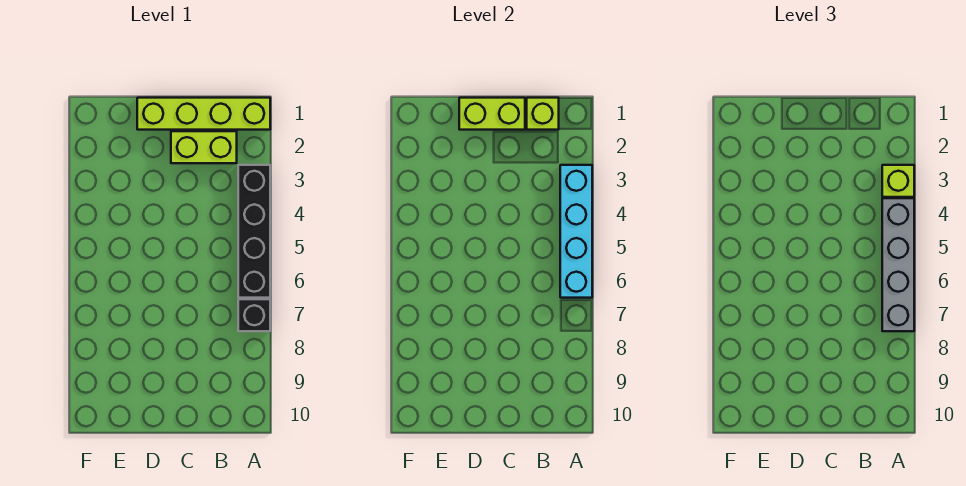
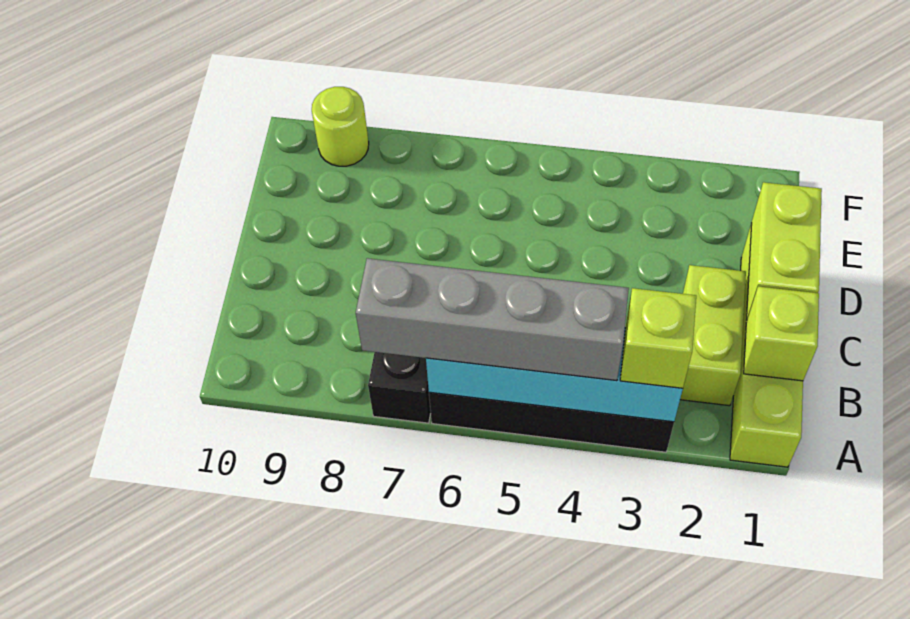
none -> lime round brick F9 level 1

